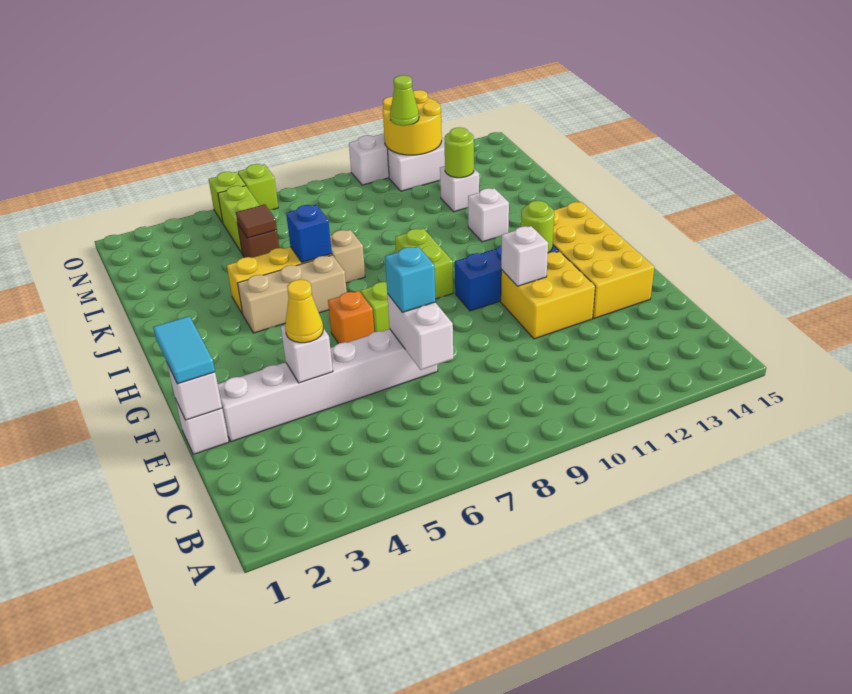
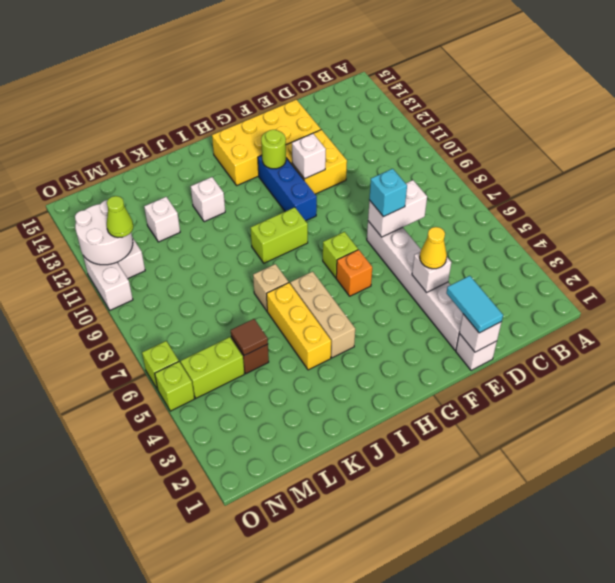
cyan tile E1:F1 level 3 -> cyan tile E1:E2 level 3
blue brick J6 level 2 -> none
lime round brick L12 level 2 -> none
yellow round brick N11:O12 level 2 -> white round brick N11:O12 level 2

